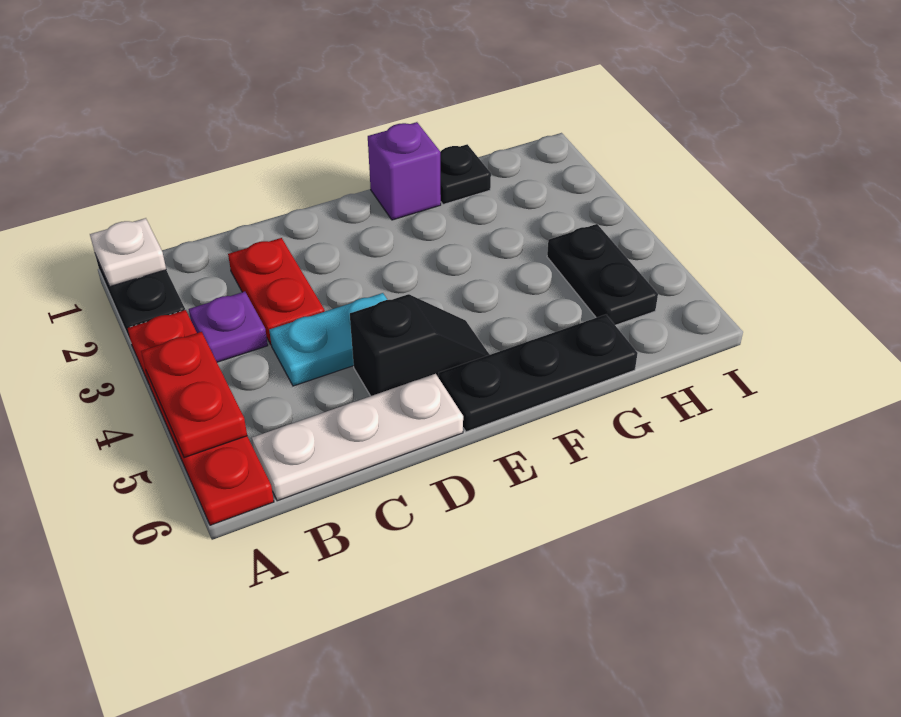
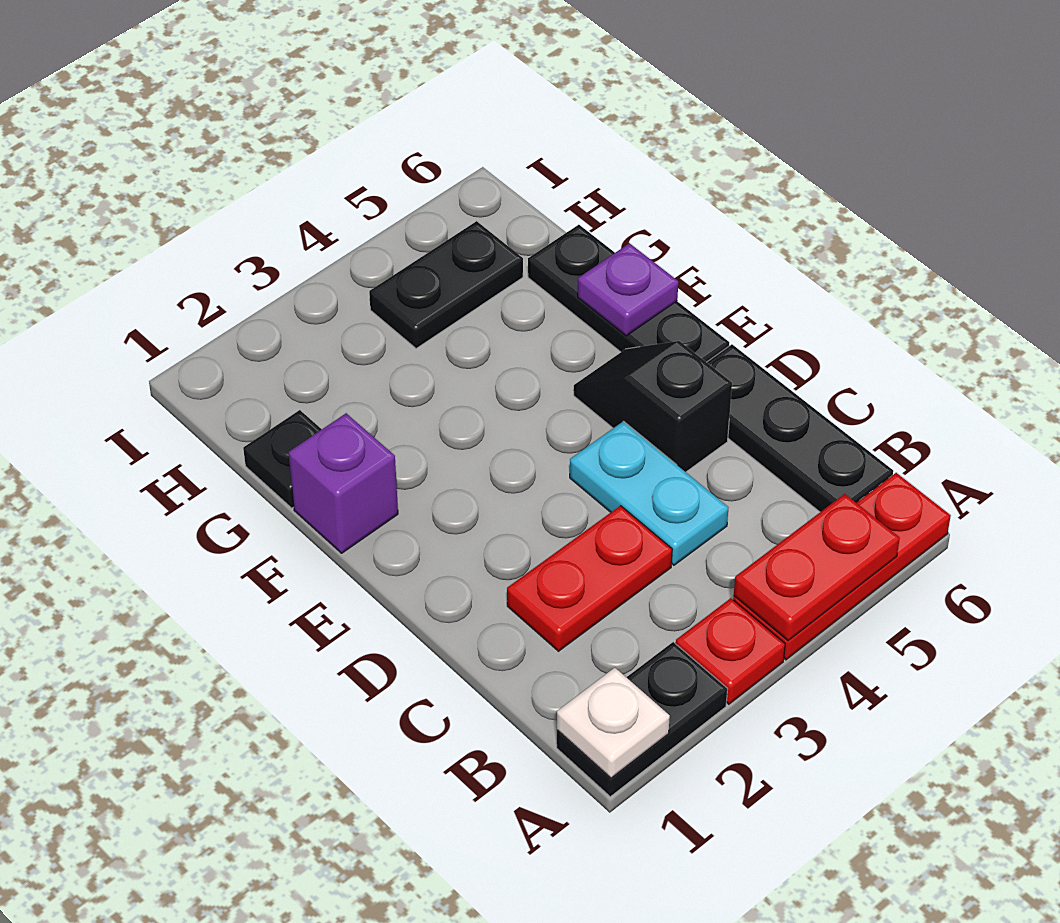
purple plate B3 level 1 -> purple plate F6 level 2
white plate B6:D6 level 1 -> black plate B6:D6 level 1

